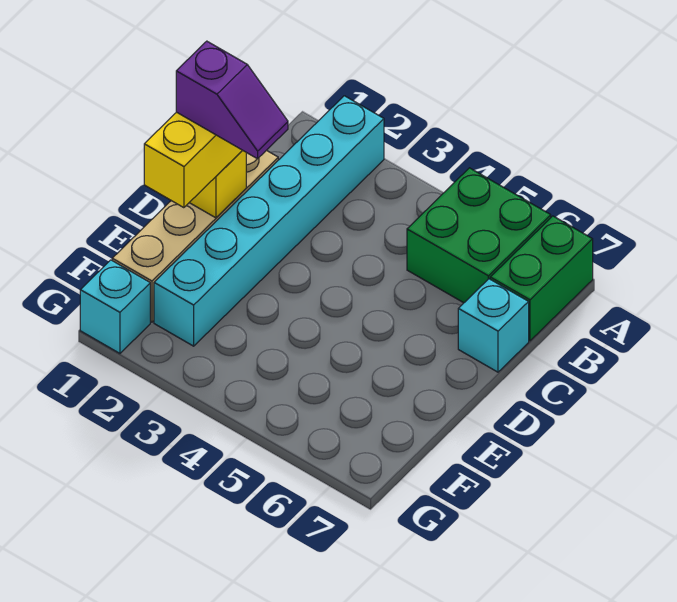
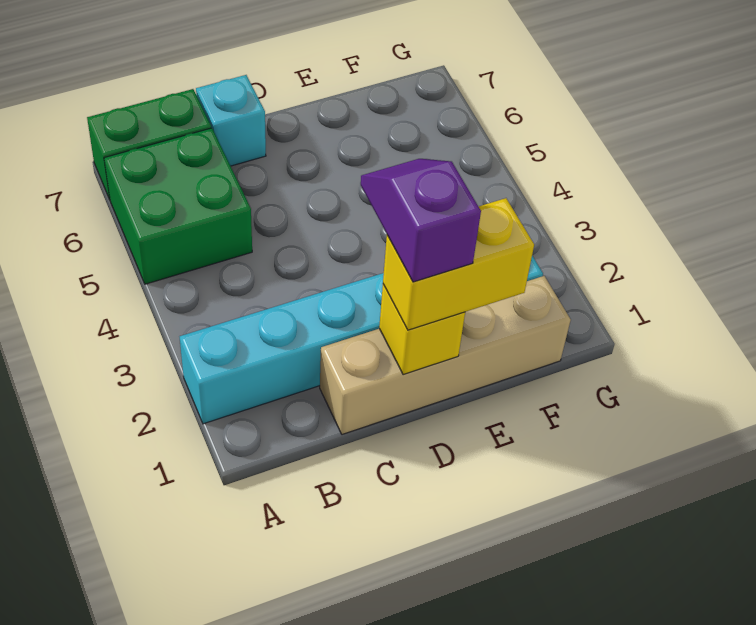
cyan brick G1 level 1 -> none

